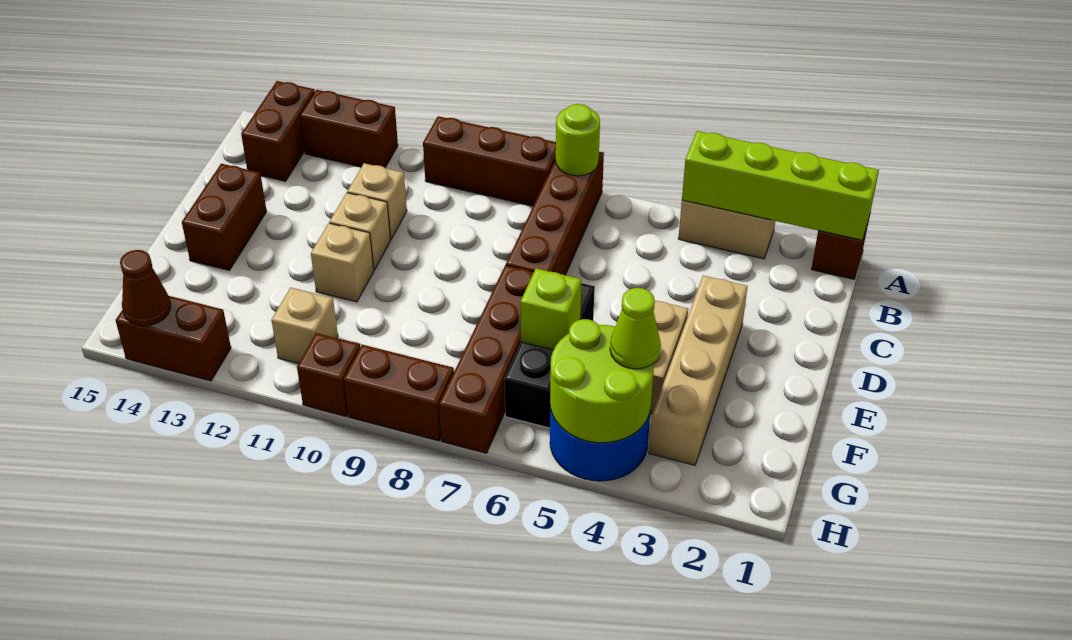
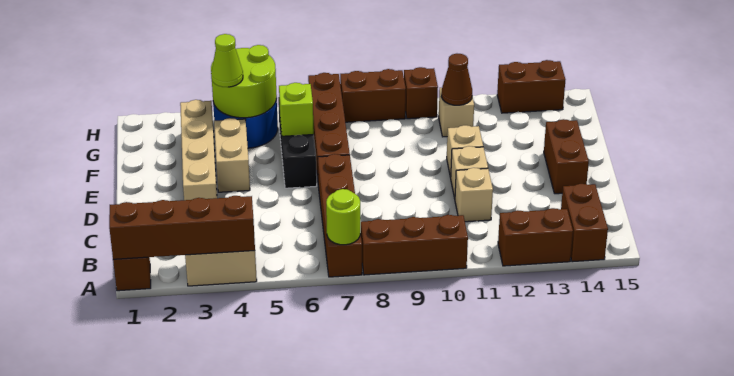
lime brick A1:A4 level 2 -> brown brick A1:A4 level 2
brown cone H14 level 2 -> brown cone G11 level 2

